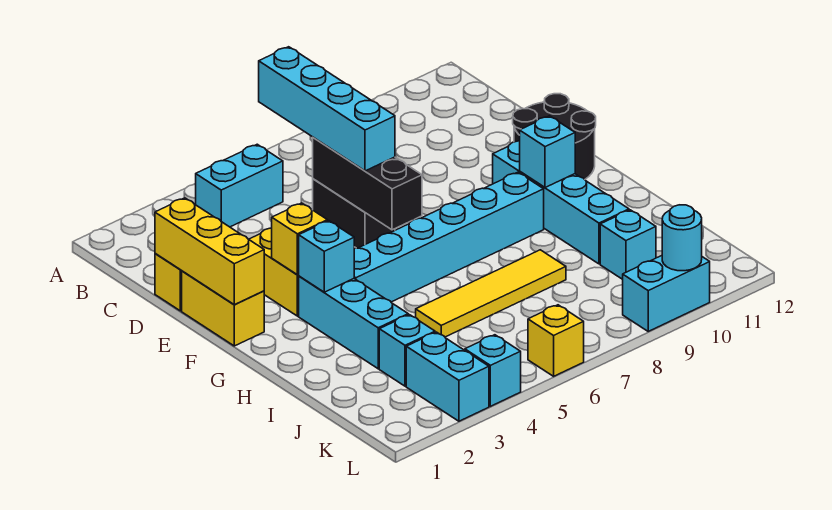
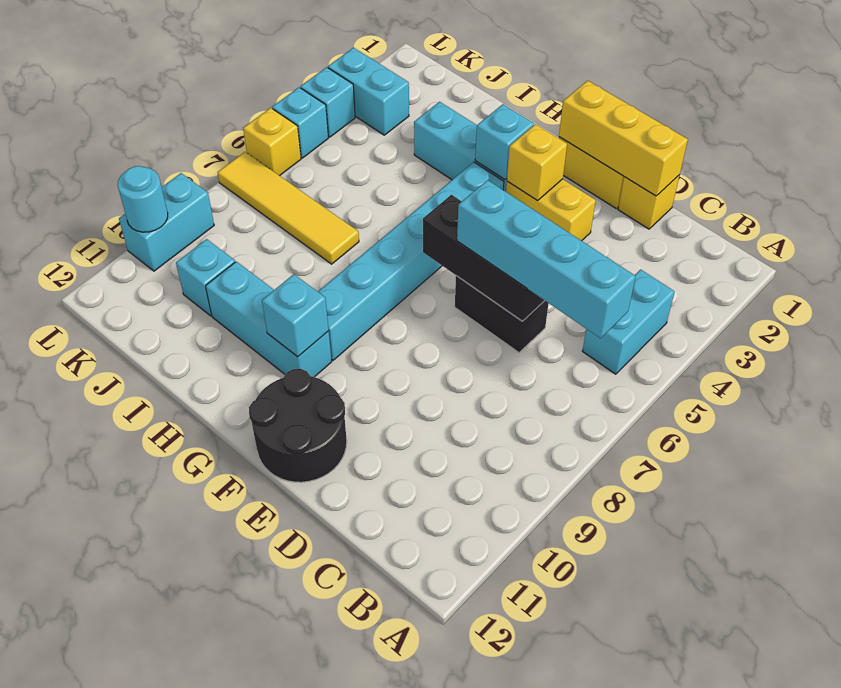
cyan brick F10:I10 level 1 -> cyan brick G10:I10 level 1
yellow tile I5:I8 level 1 -> yellow tile I7:L7 level 1
cyan brick J3 level 1 -> cyan brick L5 level 1

